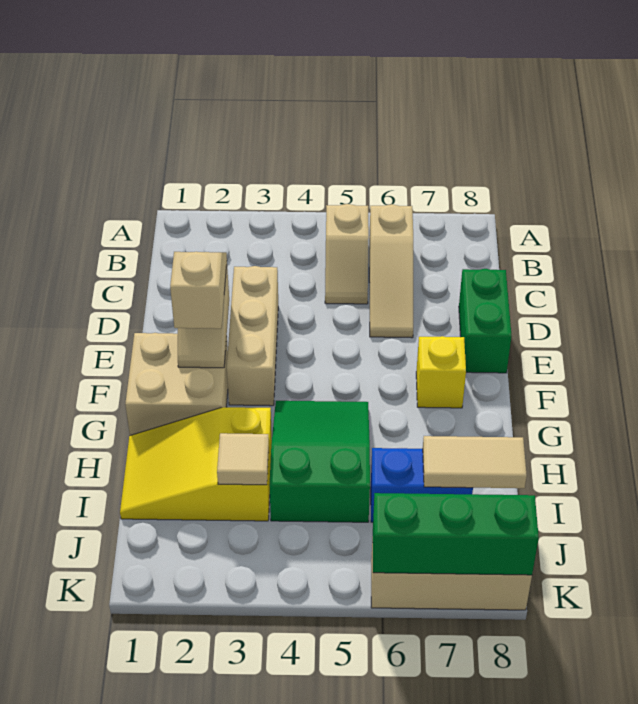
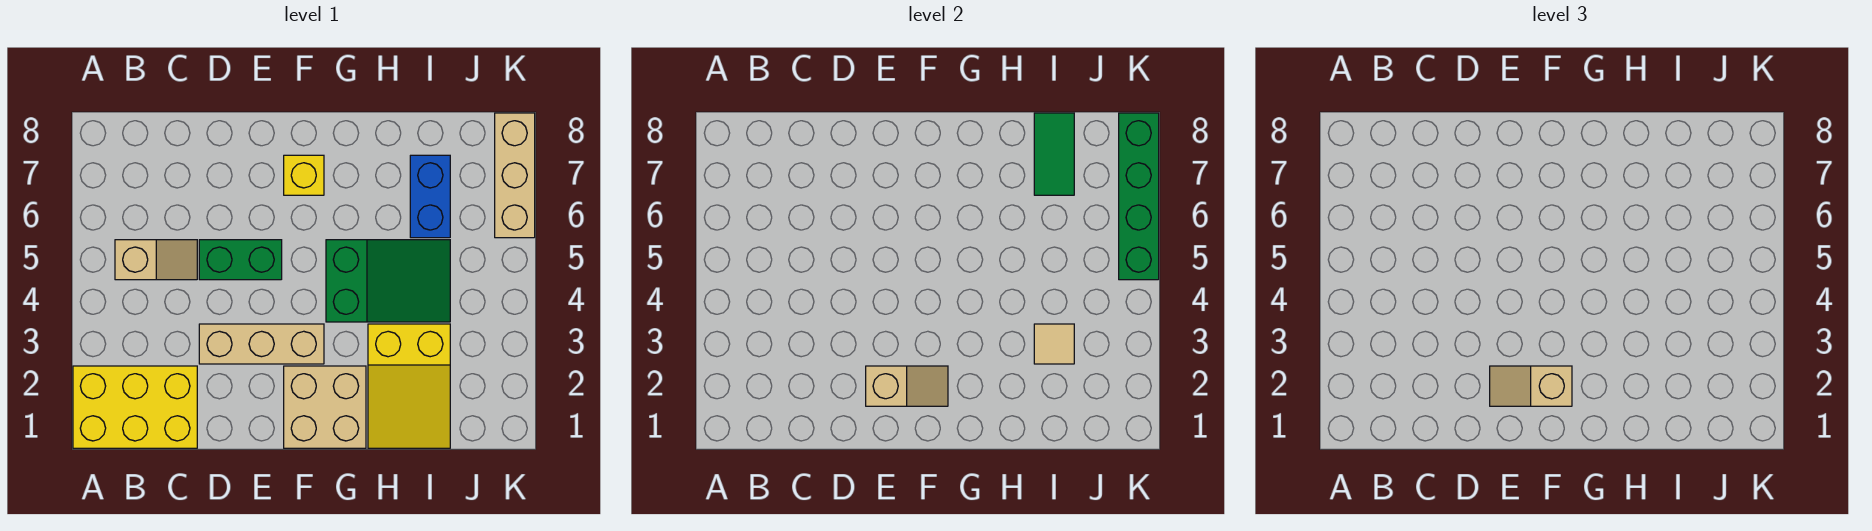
none -> yellow brick A1:C2 level 1
tan slope B6:D6 level 1 top B -> none
green brick D8:E8 level 1 -> green brick D5:E5 level 1
green slope G4:I5 level 1 top I -> green slope G4:I5 level 1 top G
tan tile I7:I8 level 2 -> green tile I7:I8 level 2
green brick K6:K8 level 2 -> green brick K5:K8 level 2

